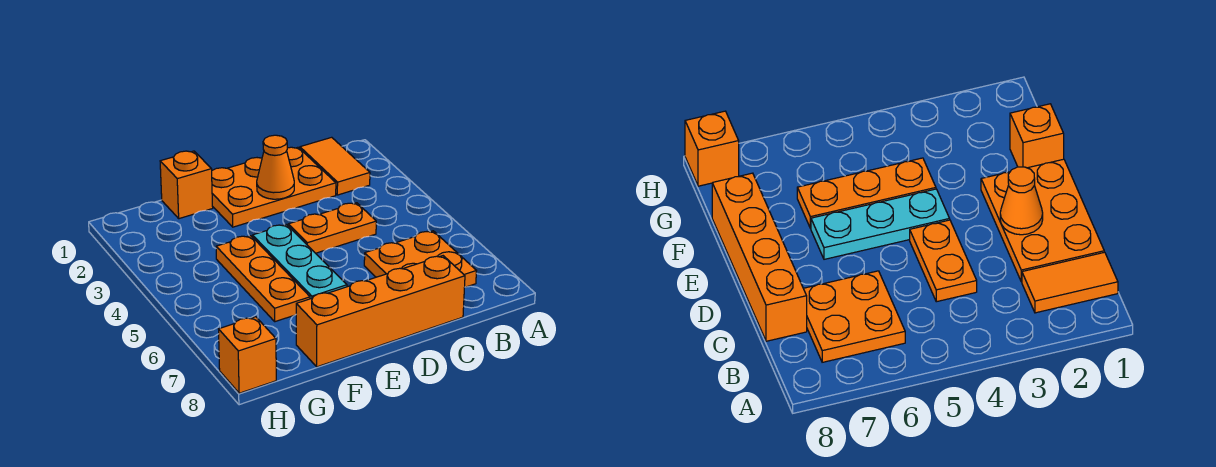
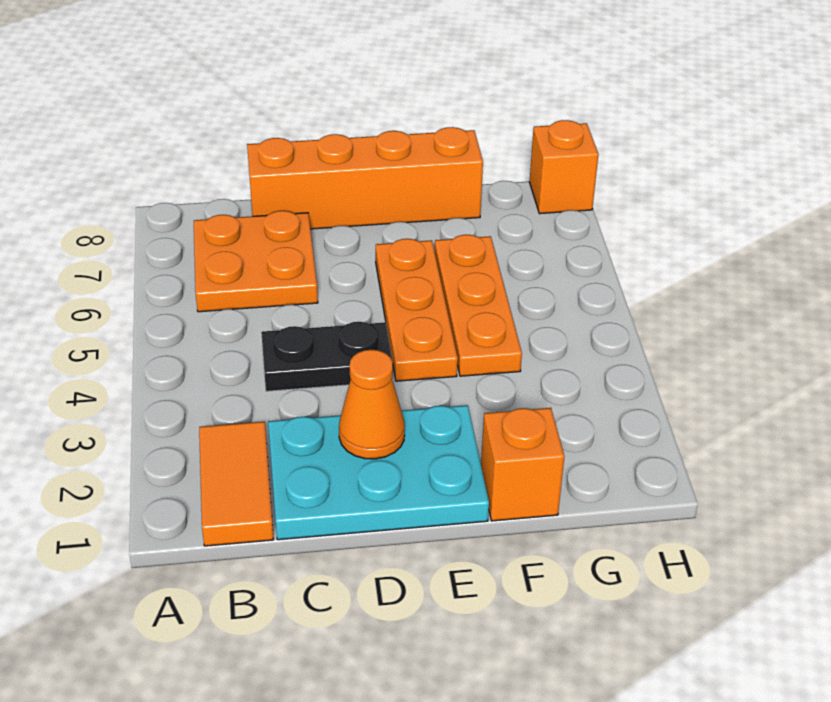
orange plate C1:E2 level 1 -> cyan plate C1:E2 level 1
orange plate C4:D4 level 1 -> black plate C4:D4 level 1
cyan plate E4:E6 level 1 -> orange plate E4:E6 level 1

